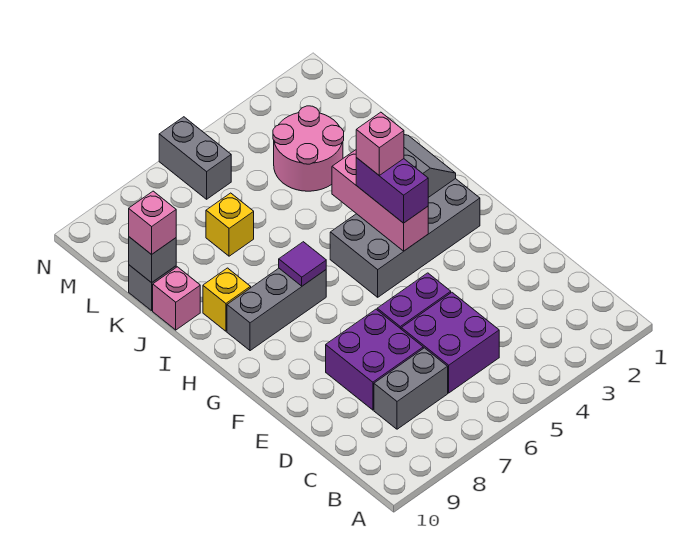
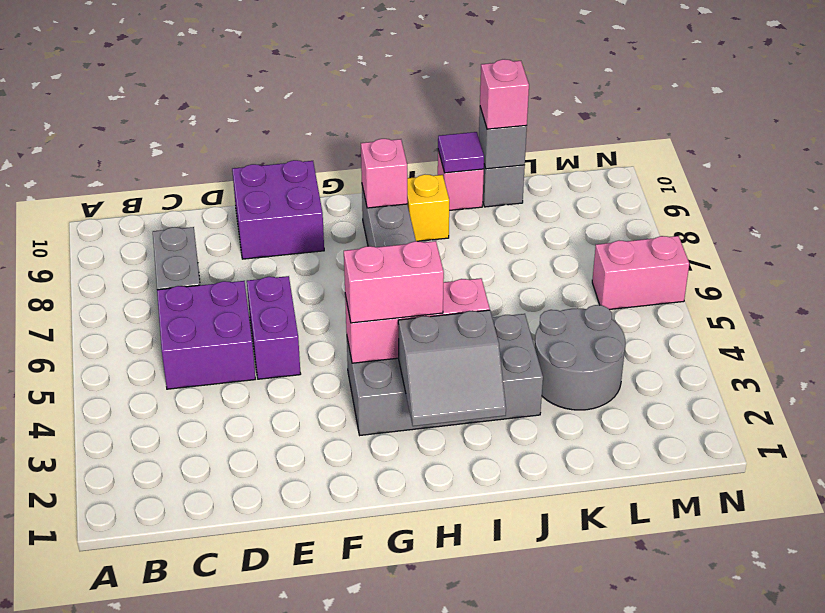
purple brick D7:E8 level 1 -> purple brick E9:F10 level 1
grey brick G2:H5 level 1 -> grey brick G3:J4 level 1
purple brick G4:H4 level 3 -> pink brick G4:H4 level 3
pink brick H4 level 4 -> pink brick H9 level 2
purple tile H7 level 2 -> purple tile J10 level 2
pink round brick K3:L4 level 1 -> grey round brick K3:L4 level 1
yellow brick K7 level 1 -> none
grey brick M6:N6 level 1 -> pink brick M6:N6 level 1

